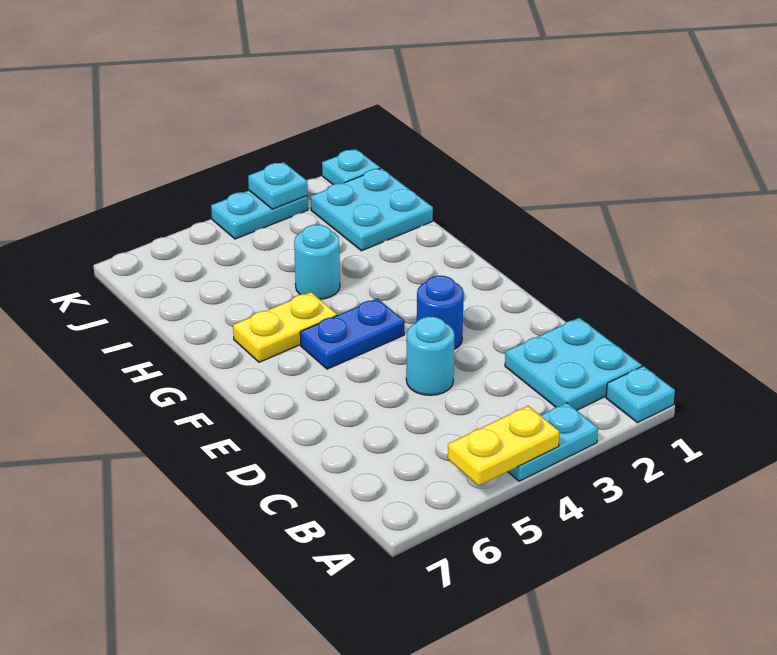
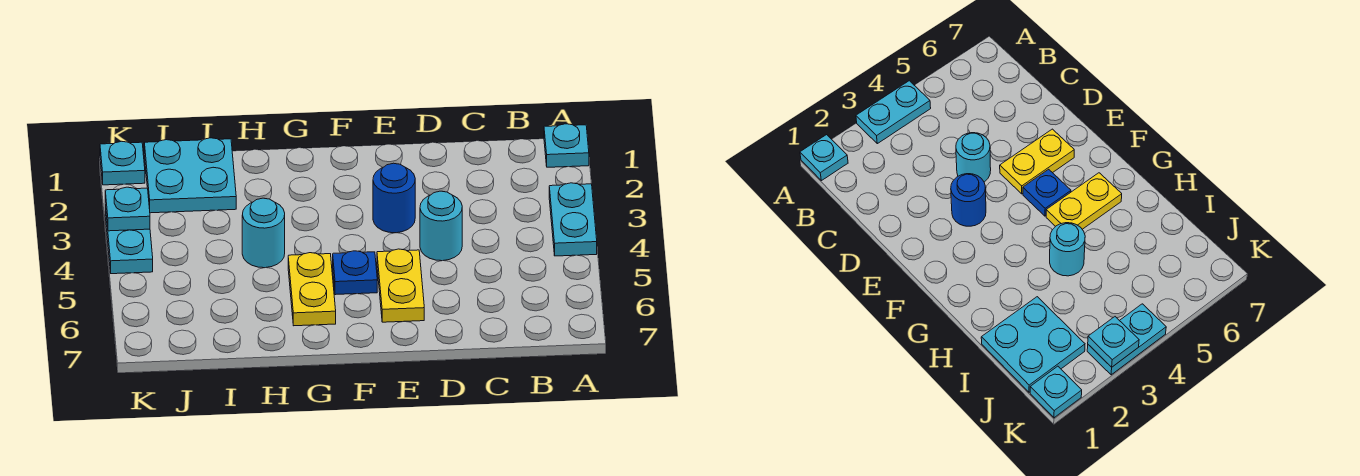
yellow plate A4:A5 level 2 -> yellow plate E5:E6 level 1
cyan plate B1:C2 level 1 -> none
blue plate F4:F5 level 1 -> blue plate F5 level 1

